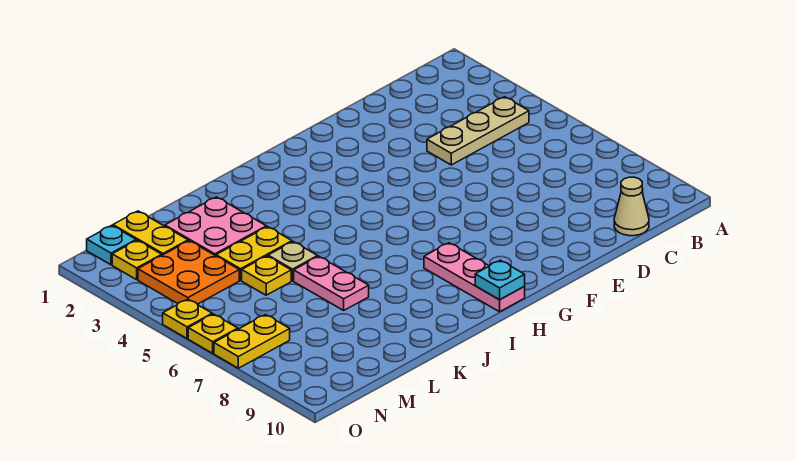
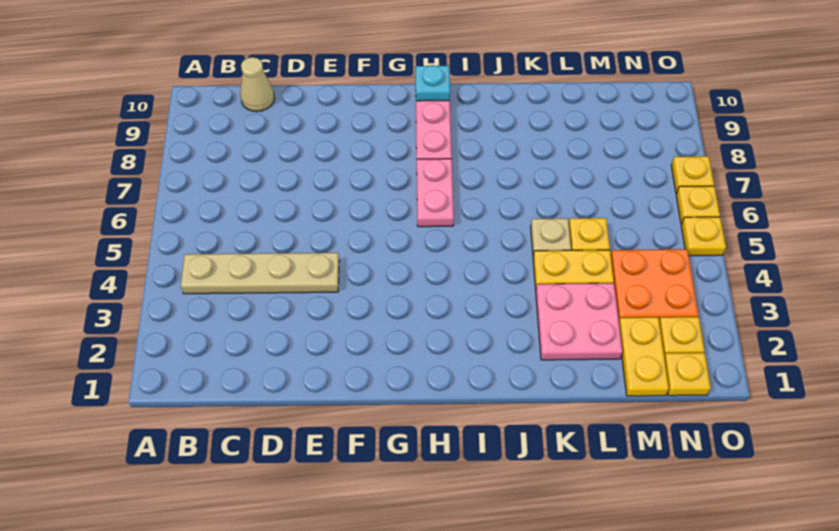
tan plate B4:D4 level 1 -> tan plate B4:E4 level 1
pink plate K6:K7 level 1 -> pink plate H6:H7 level 1
cyan plate N1 level 1 -> yellow plate N1 level 1
yellow plate N7:O7 level 1 -> yellow plate O7 level 1

